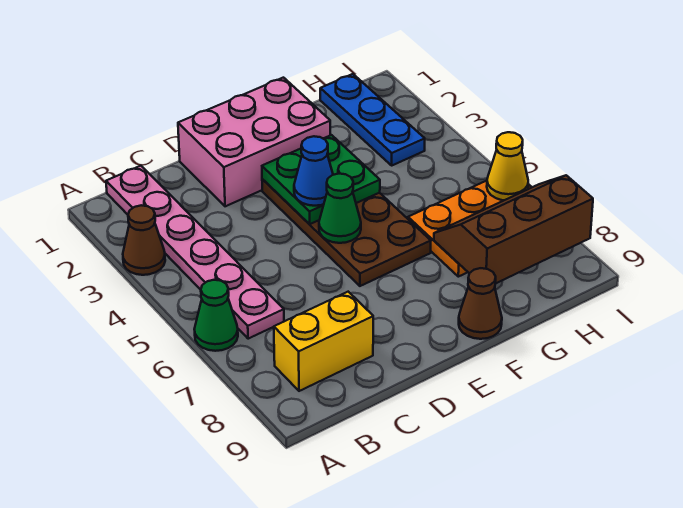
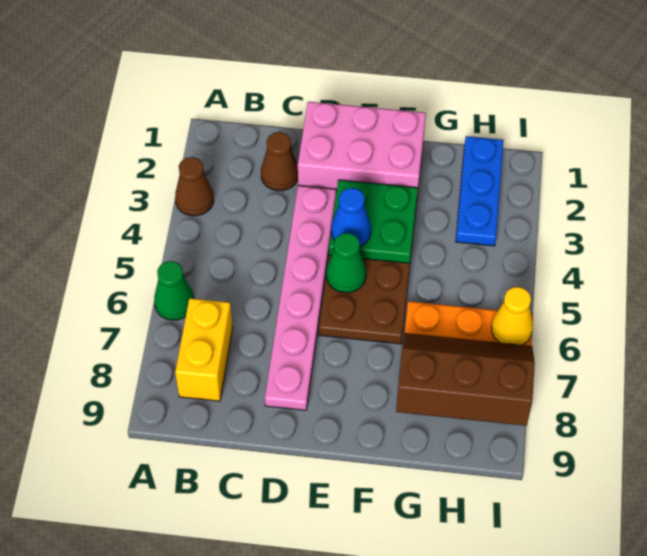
pink plate B1:B6 level 1 -> pink plate D3:D8 level 1
yellow brick B8:C8 level 1 -> yellow brick B7:B8 level 1
brown cone F9 level 1 -> brown cone C2 level 1

